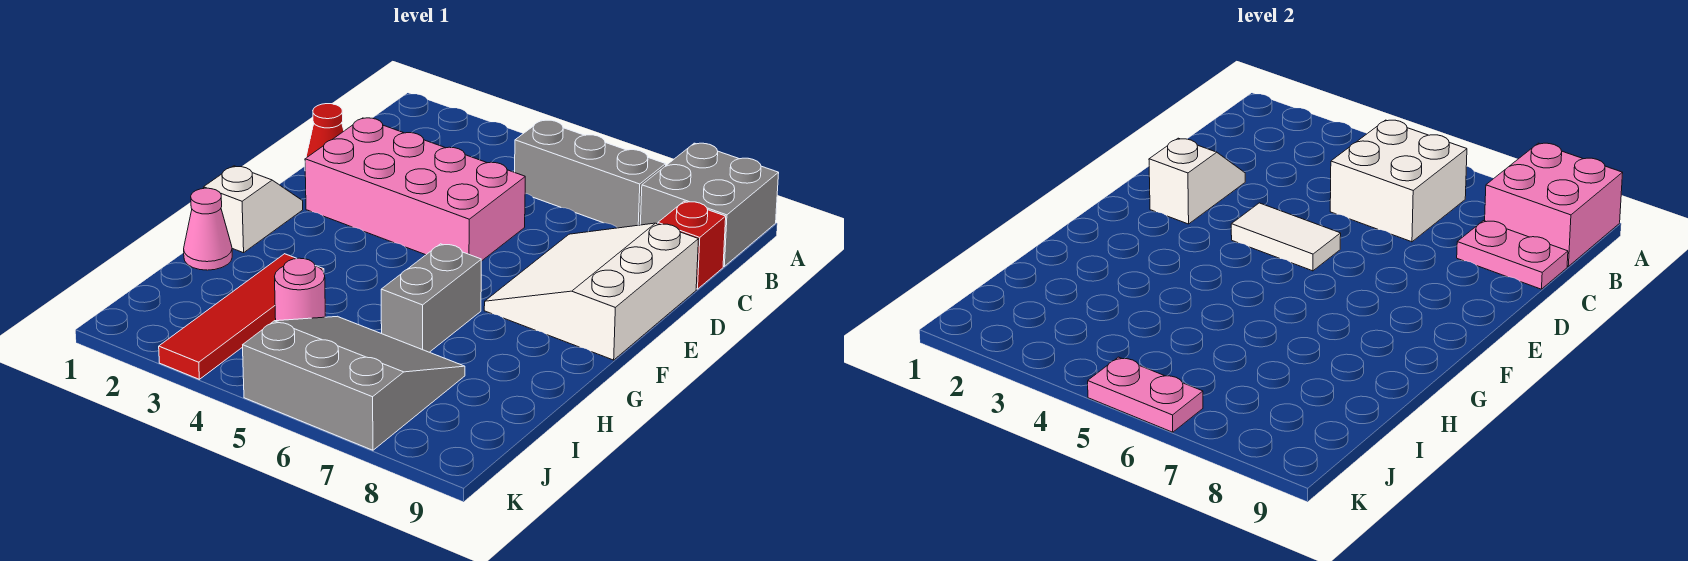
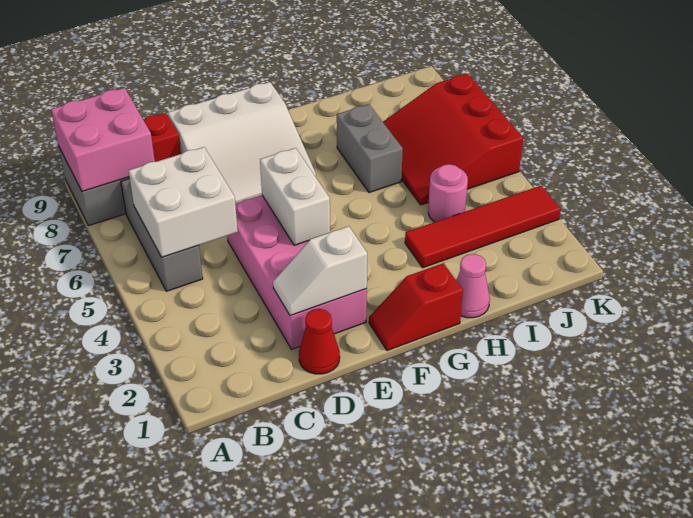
pink plate C8:C9 level 2 -> none
white tile E4:E5 level 2 -> white brick E4:E5 level 2
white slope F1:G1 level 1 top G -> red slope F1:G1 level 1 top G
grey brick G6:H6 level 1 -> grey brick H6:H7 level 1
grey slope I5:K7 level 1 top K -> red slope I5:K7 level 1 top K
pink plate K5:K6 level 2 -> none

